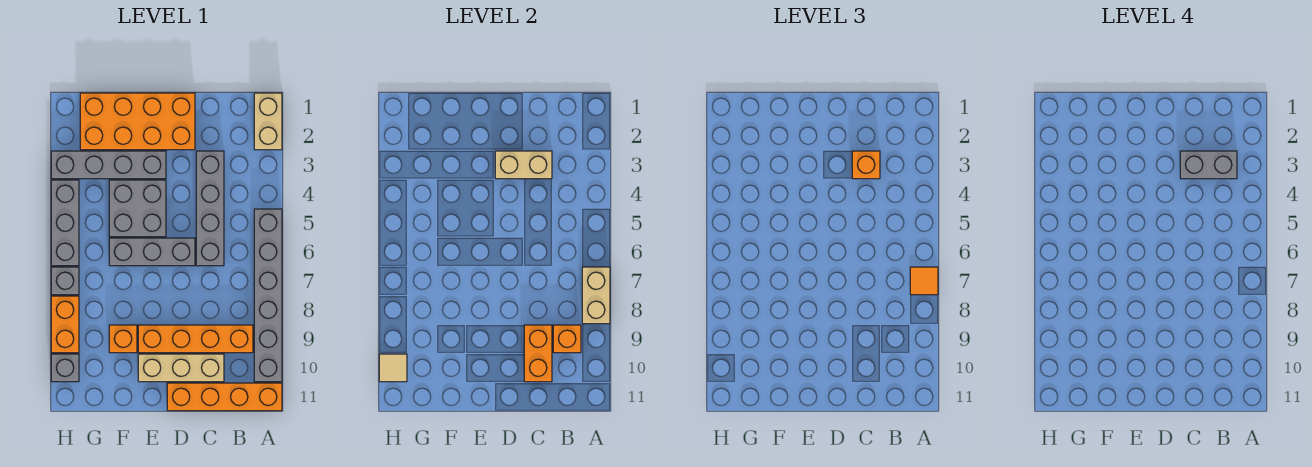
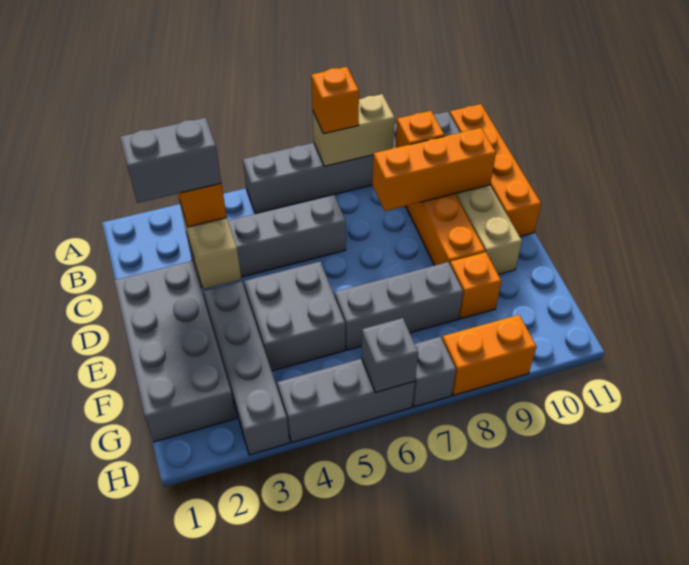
tan brick A1:A2 level 1 -> none
orange tile A7 level 3 -> orange brick A7 level 3
grey brick B3:C3 level 4 -> grey brick C2:C3 level 4
orange brick C9:C10 level 2 -> orange brick C8:C10 level 2
orange brick D1:G2 level 1 -> grey brick D1:G2 level 1
grey brick D6:F6 level 1 -> grey brick F6:F8 level 1
grey brick H10 level 1 -> grey brick H6 level 2
tan tile H10 level 2 -> none

